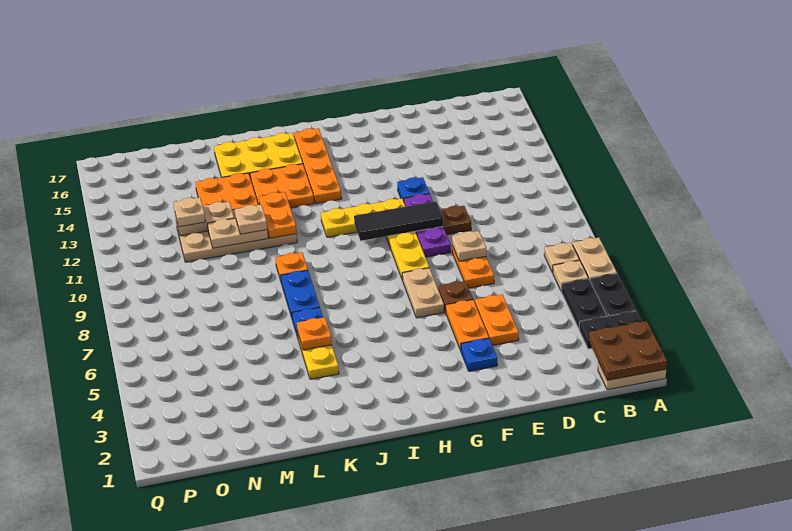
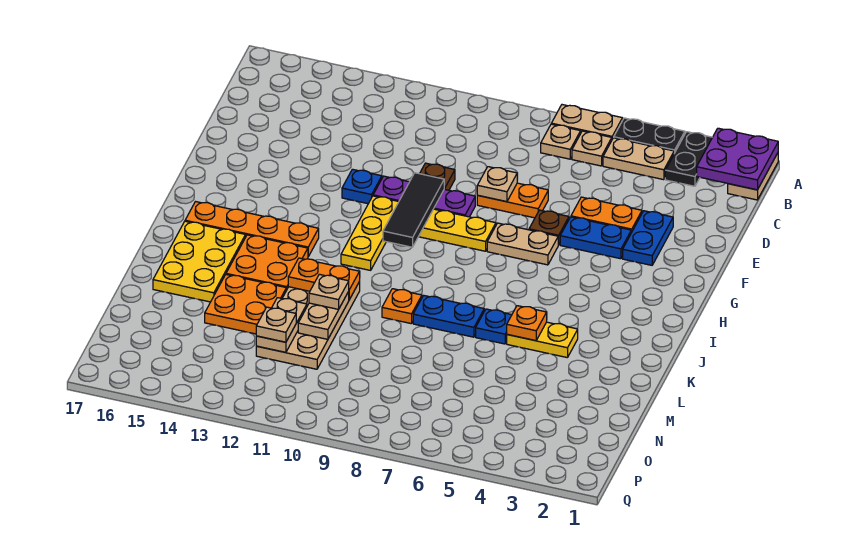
brown plate A1:B2 level 2 -> purple plate A1:B2 level 2
black plate B4:B5 level 1 -> tan plate B4:B5 level 1
blue plate F3 level 1 -> blue plate E3:F3 level 1
orange plate F4:F5 level 1 -> blue plate F4:F5 level 1

